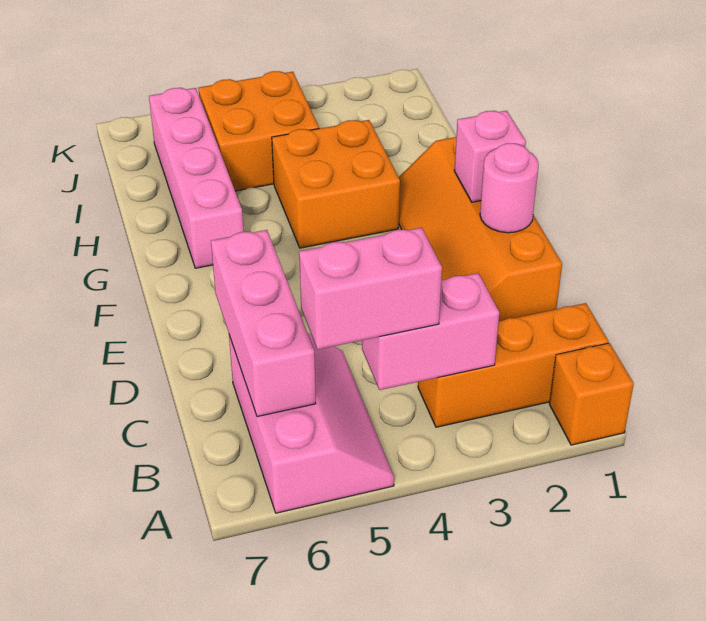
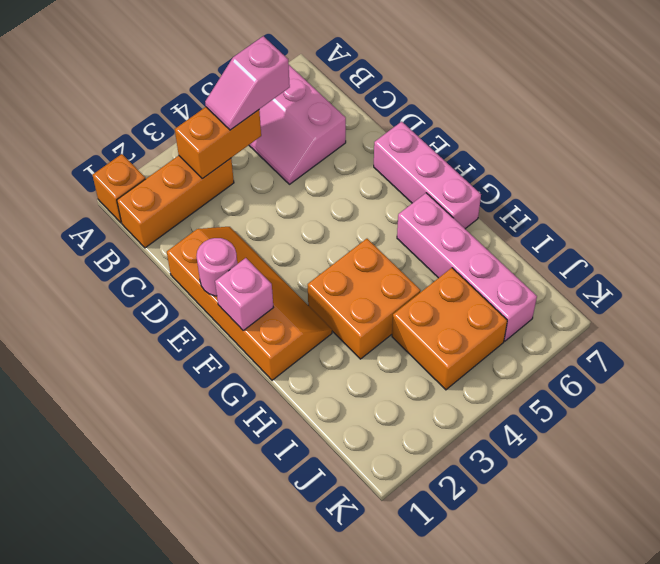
pink brick B3:B4 level 2 -> orange brick B3:B4 level 2
pink brick B4:B5 level 3 -> pink slope B4:B5 level 3 top 5
pink brick B6:D6 level 2 -> pink brick E7:G7 level 1

